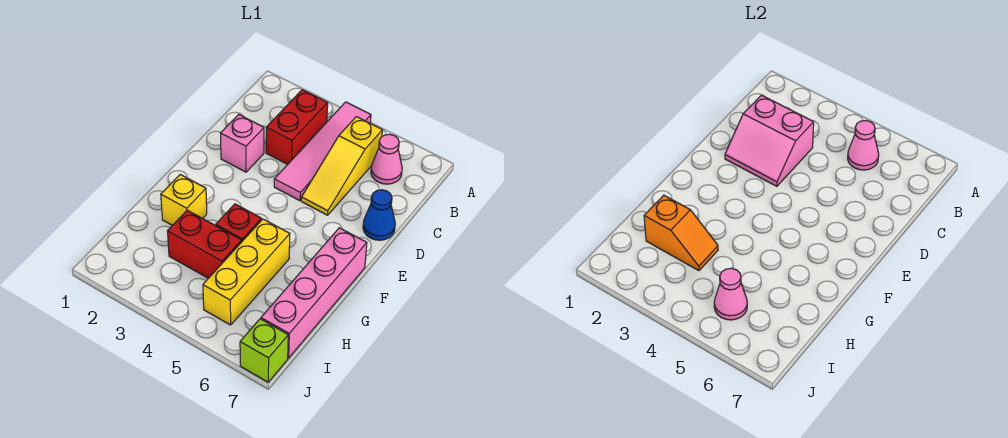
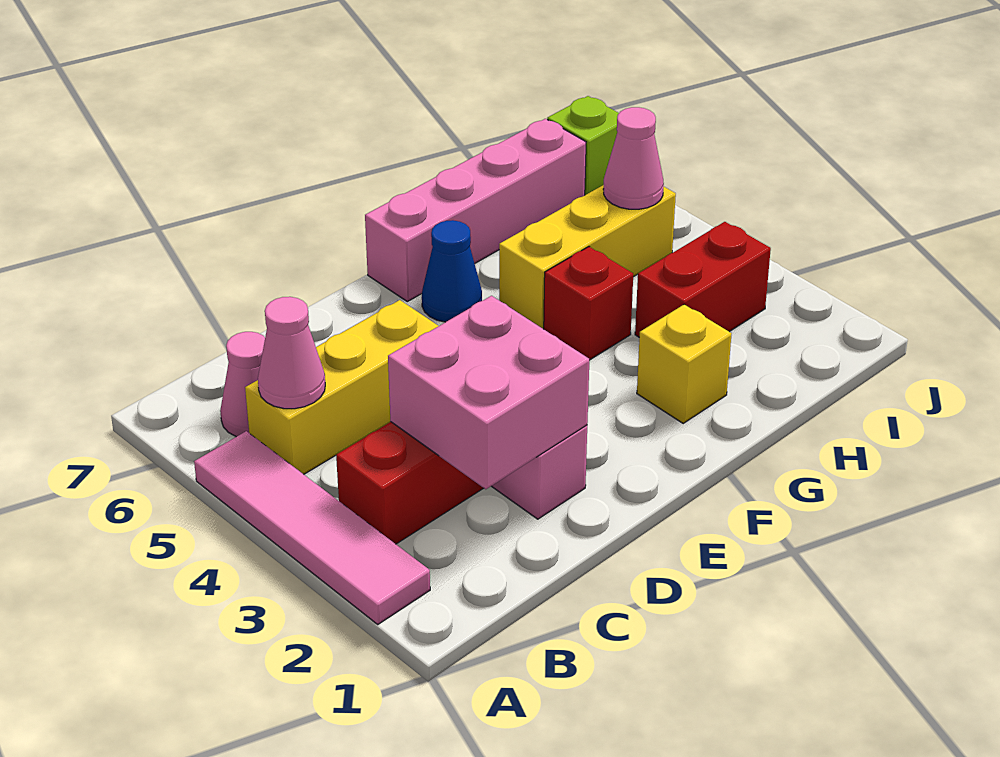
pink tile A4:D4 level 1 -> pink tile A2:A5 level 1
yellow slope B5:D5 level 1 top B -> yellow brick B5:D5 level 1
pink slope C2:D3 level 2 top C -> pink brick C2:D3 level 2
blue cone D7 level 1 -> blue cone F6 level 1
orange slope H2:H3 level 2 top 2 -> none
red brick H3:H4 level 1 -> red brick H3:I3 level 1

